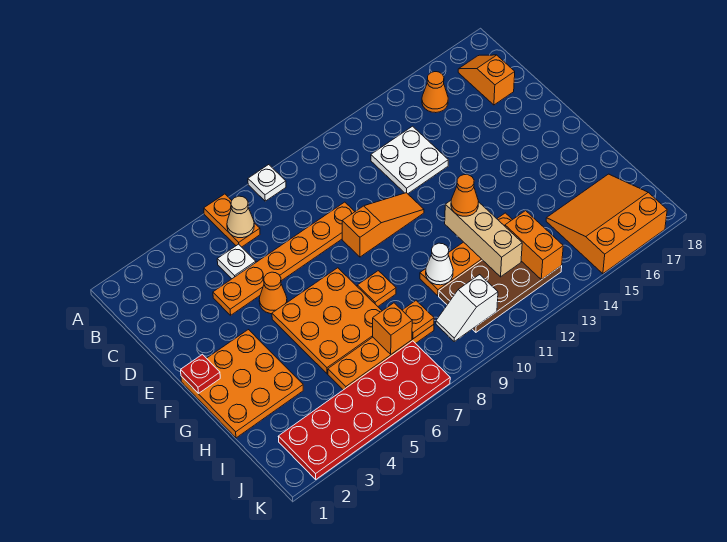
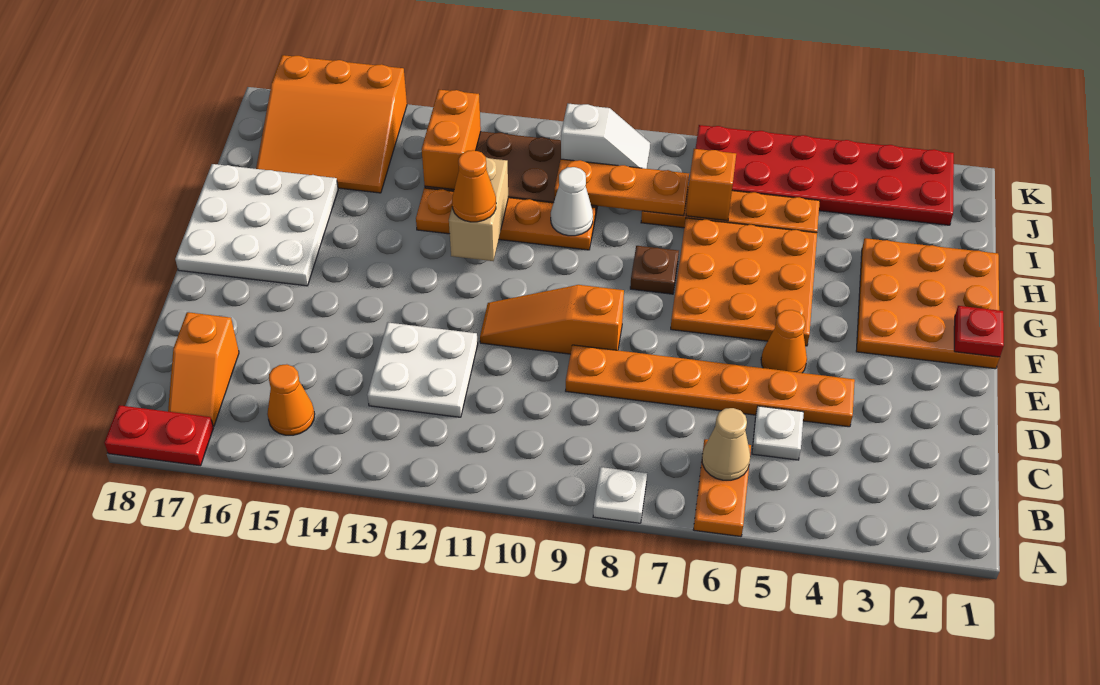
none -> red plate A17:A18 level 1
none -> white plate F16:H18 level 1
orange plate G8 level 1 -> brown plate G8 level 1
tan brick G12:I12 level 2 -> tan brick G12:H12 level 2
orange plate I8 level 2 -> orange plate I8:I10 level 2

